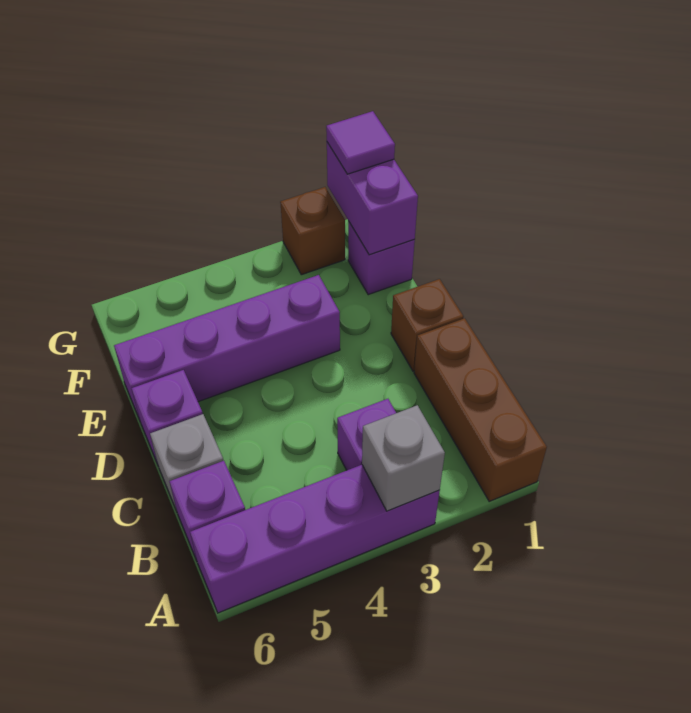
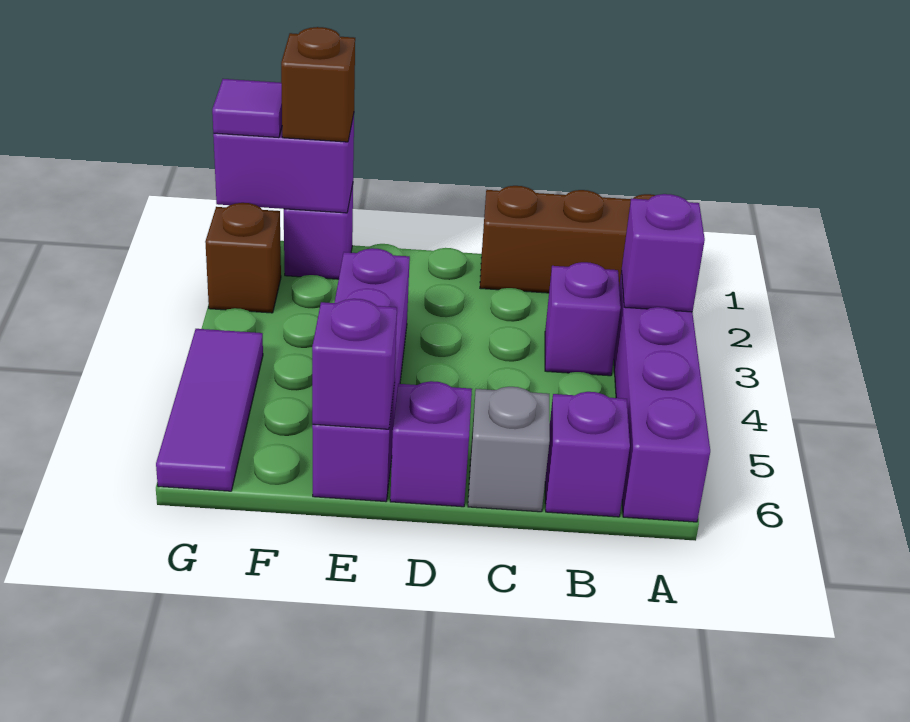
grey brick A3 level 2 -> purple brick A3 level 2
brown brick D1 level 1 -> brown brick F1 level 3
none -> purple brick E6 level 2
none -> purple tile G4:G6 level 1

